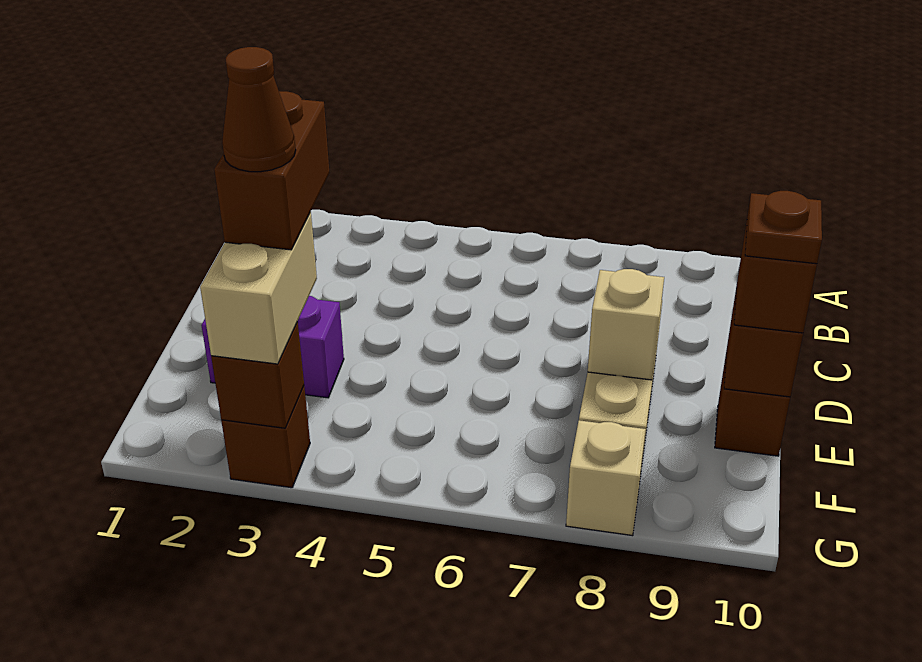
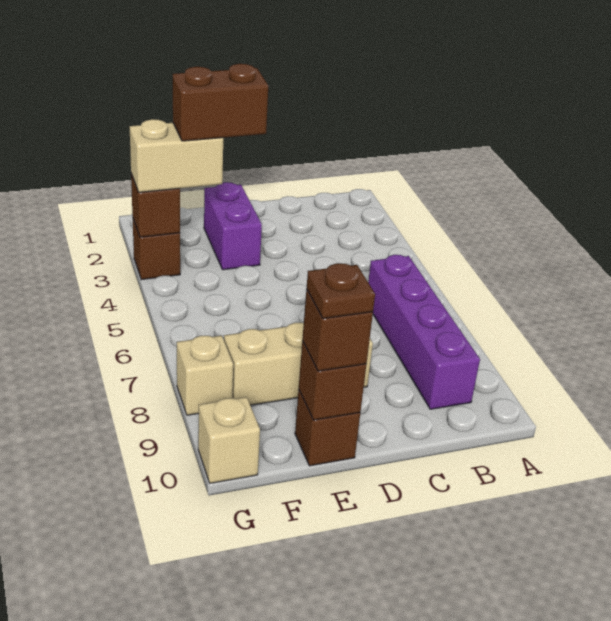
none -> purple brick B6:B9 level 1
tan brick E8 level 2 -> tan brick G10 level 1
brown cone F3 level 5 -> none

